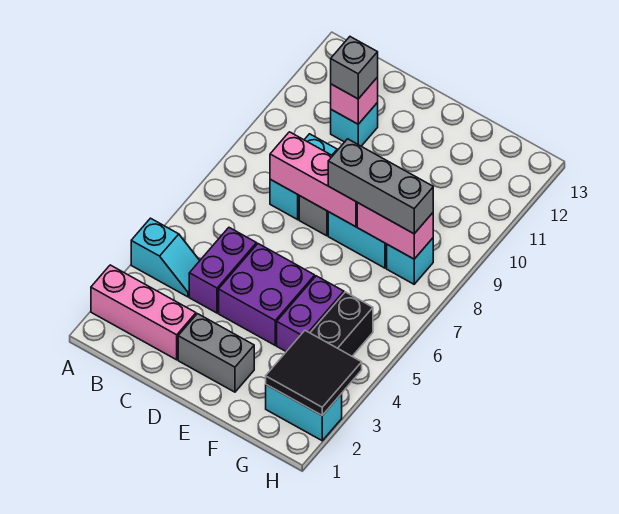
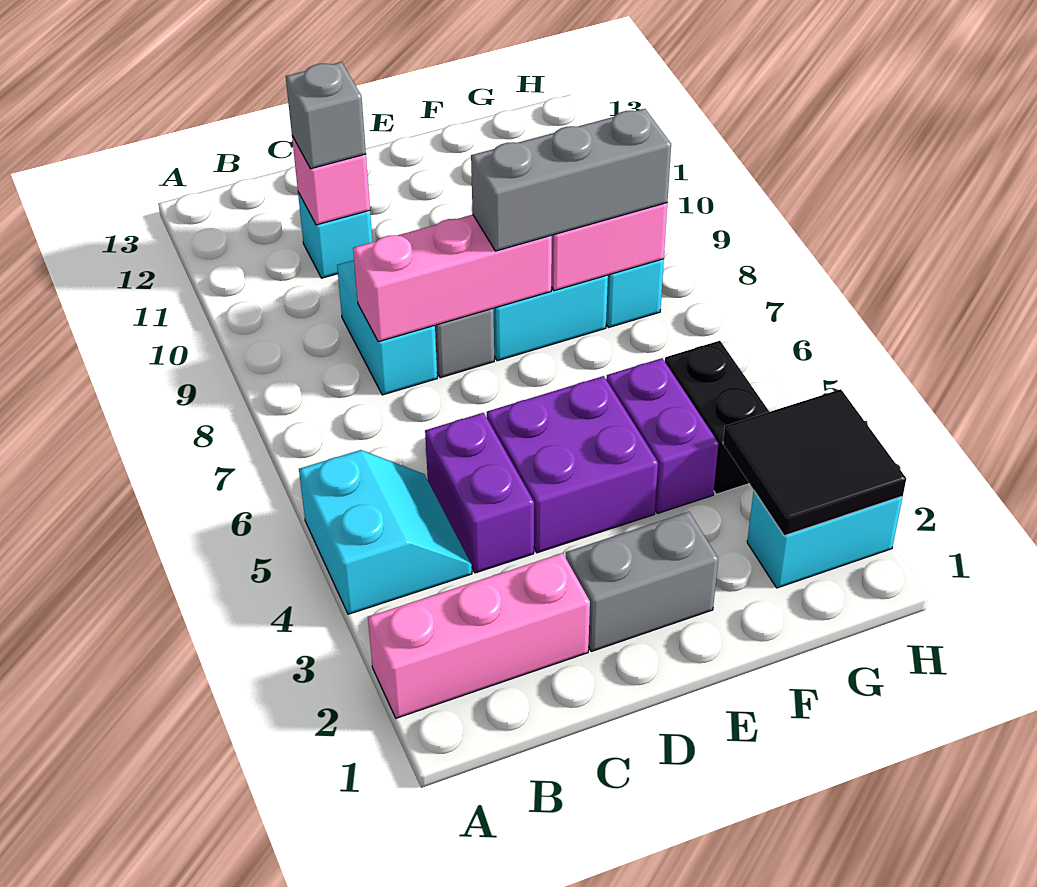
cyan slope A4:B4 level 1 top A -> cyan slope A4:B5 level 1 top A

